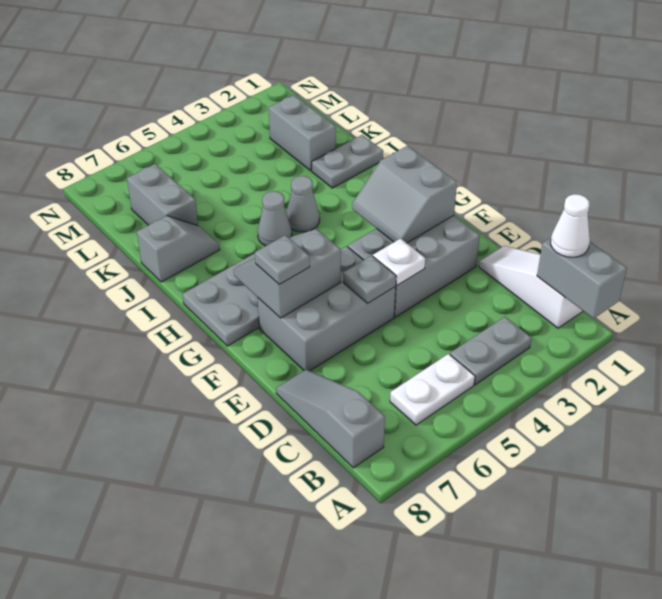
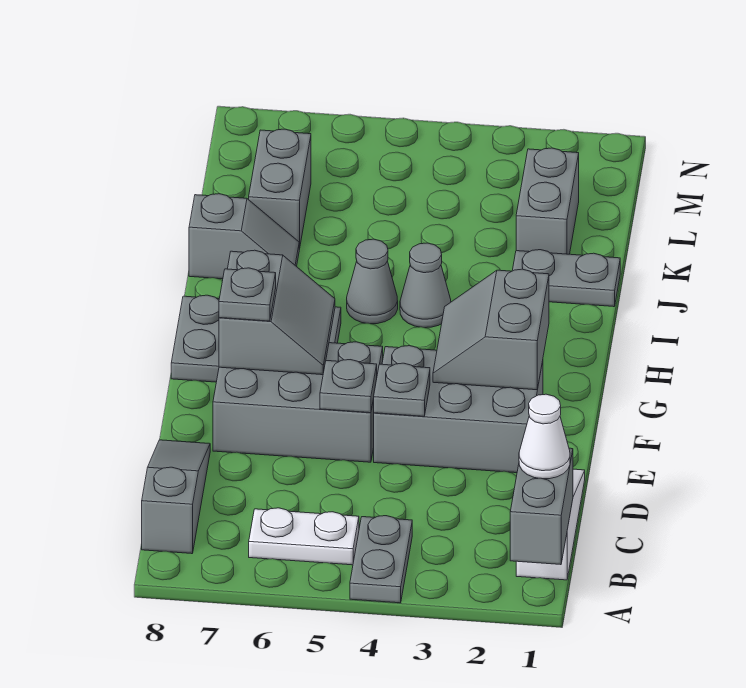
grey plate B3:B4 level 1 -> grey plate A4:B4 level 1
white plate E4 level 2 -> grey plate E4 level 2
grey slope F6:G7 level 2 top F -> grey slope F6:G7 level 2 top 7

